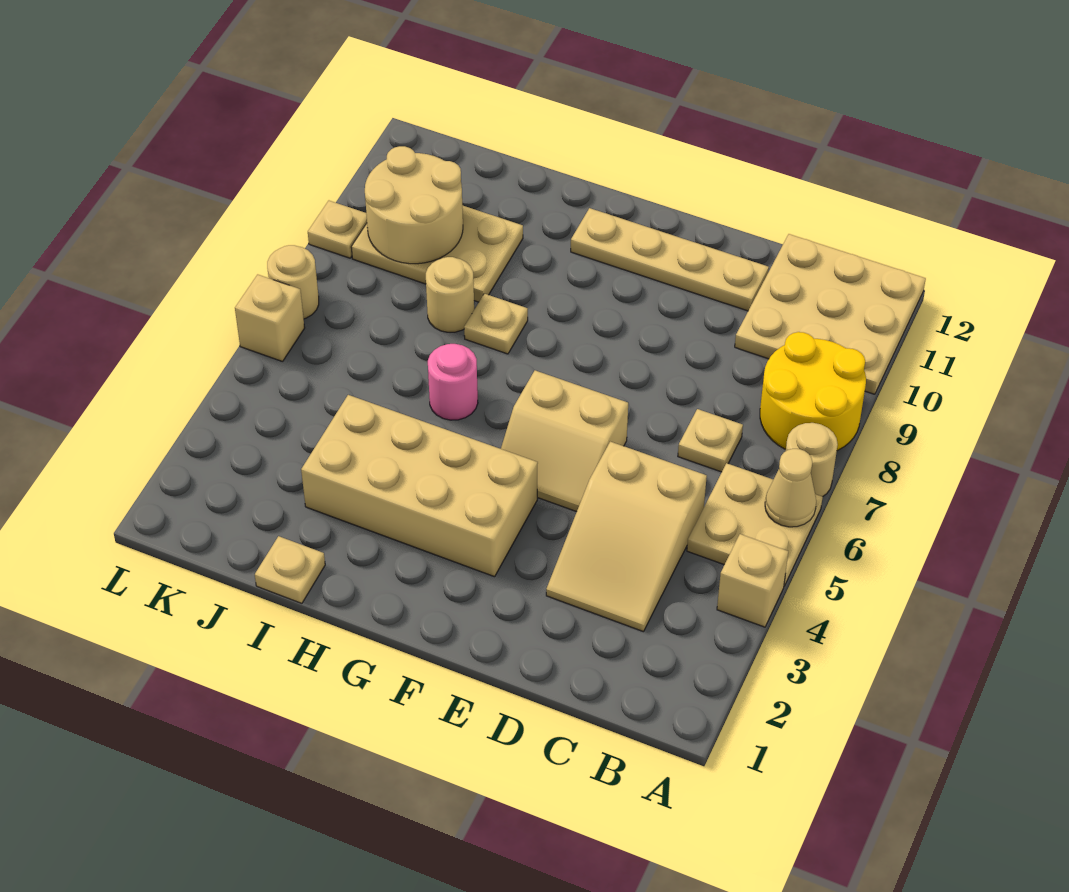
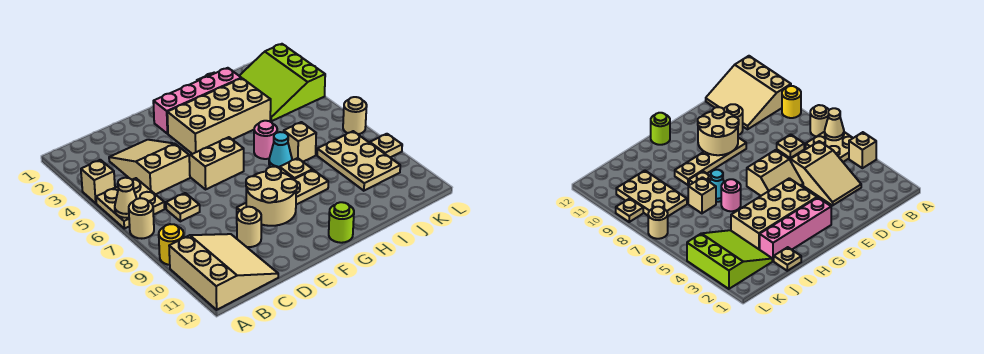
yellow round brick A8:B9 level 1 -> yellow round brick A9 level 1
tan plate A10:C12 level 1 -> tan slope A10:C12 level 1 top A
tan plate D11:G11 level 1 -> tan plate E9:H9 level 1
none -> pink brick F2:I2 level 1
none -> lime round brick G12 level 1
none -> cyan cone H7 level 1
tan round brick I8 level 1 -> tan round brick D10 level 1
tan plate I9:K10 level 1 -> tan plate J8:K10 level 1
none -> lime slope J2:L4 level 1 top L
tan round brick J9:K10 level 2 -> tan round brick E9:F10 level 2
tan brick L6 level 1 -> tan brick I7 level 1

